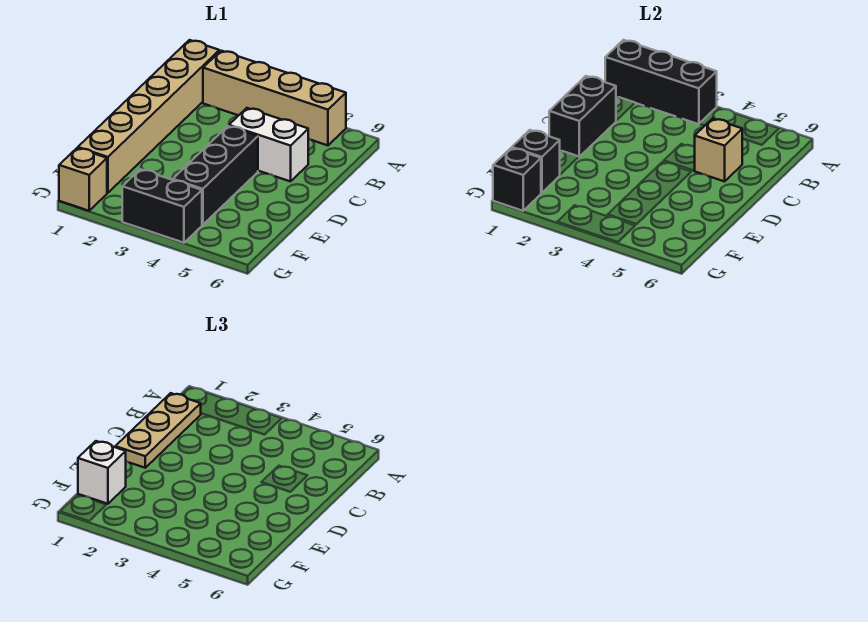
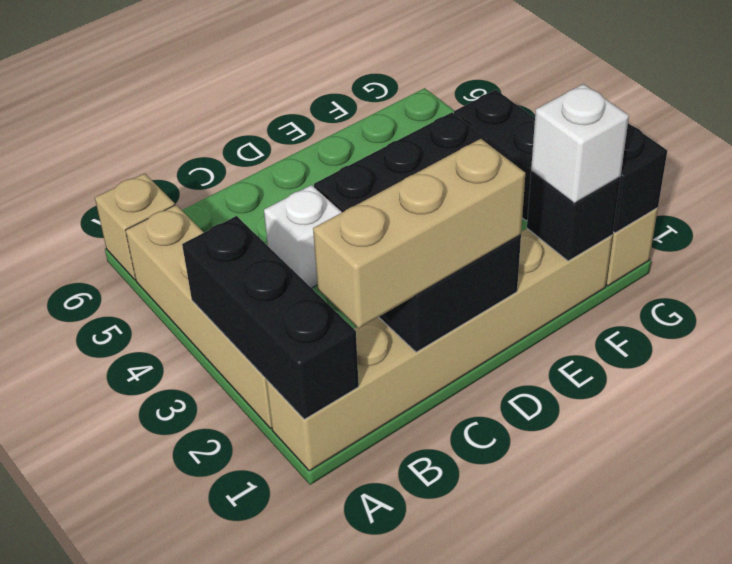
tan plate B1:D1 level 3 -> tan brick B1:D1 level 3
white brick C4:C5 level 1 -> white brick C4 level 1
tan brick C5 level 2 -> tan brick A6 level 1

